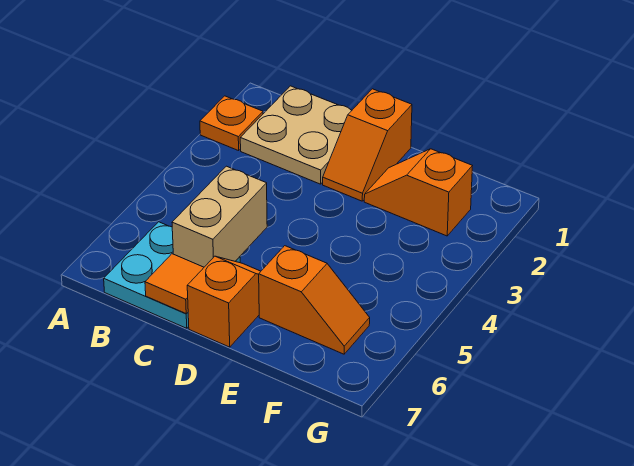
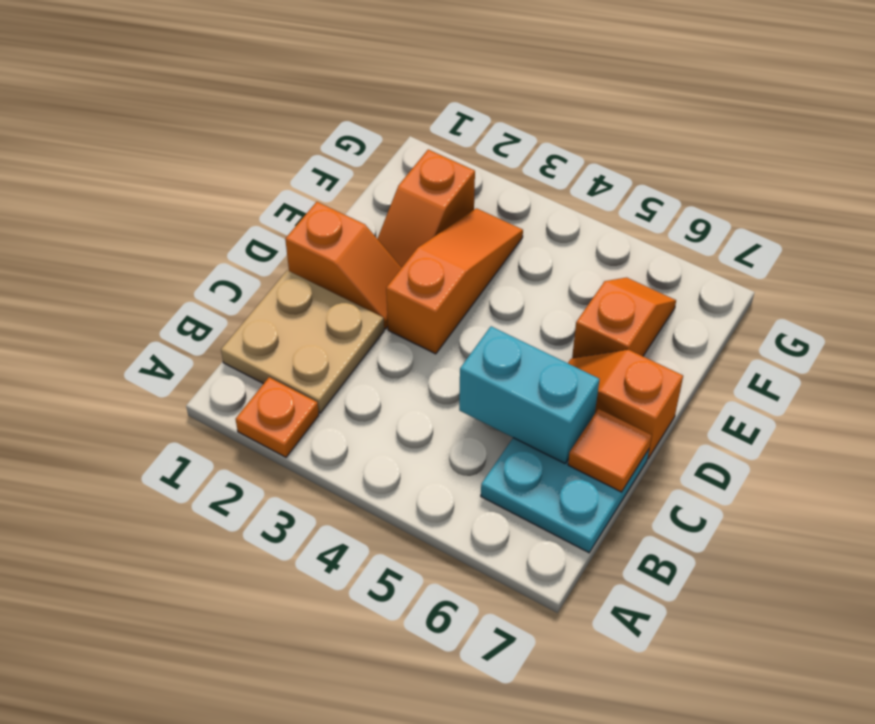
tan brick C5:C6 level 2 -> cyan brick C5:C6 level 2
none -> orange slope D3:F3 level 1 top D

